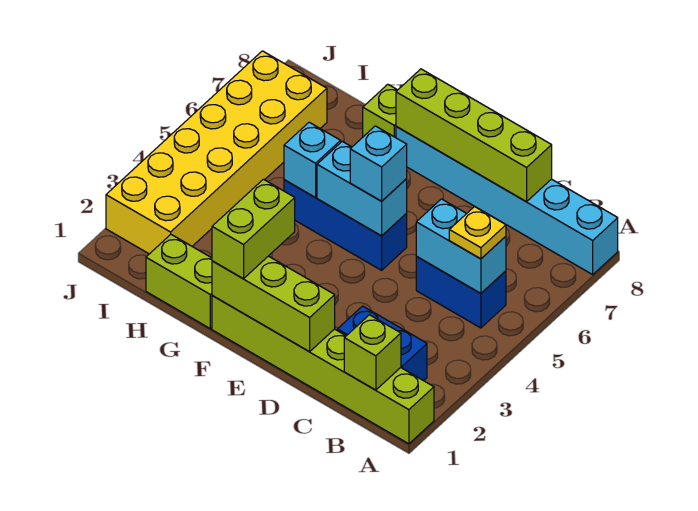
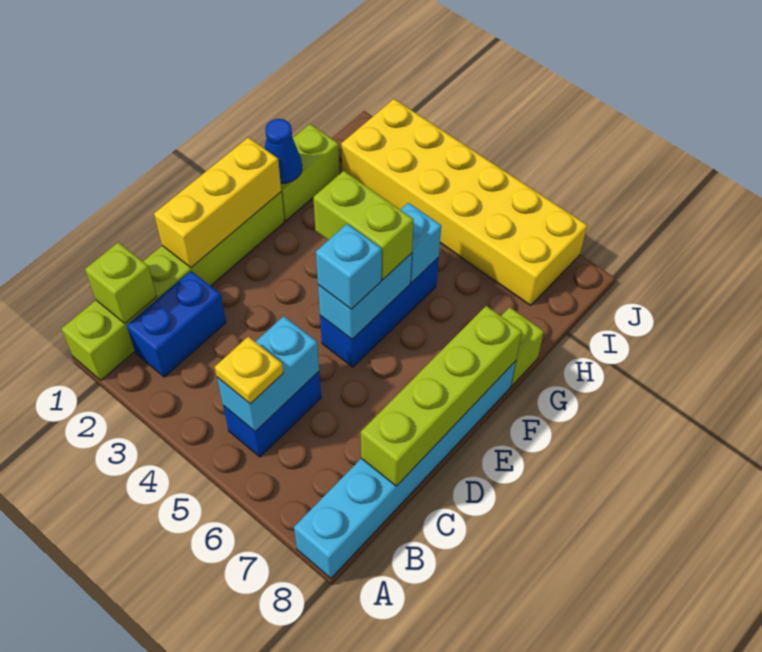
lime brick D1:F1 level 2 -> yellow brick D1:F1 level 2
lime brick F1:F2 level 3 -> lime brick F4:F5 level 3
none -> blue cone G1 level 2

